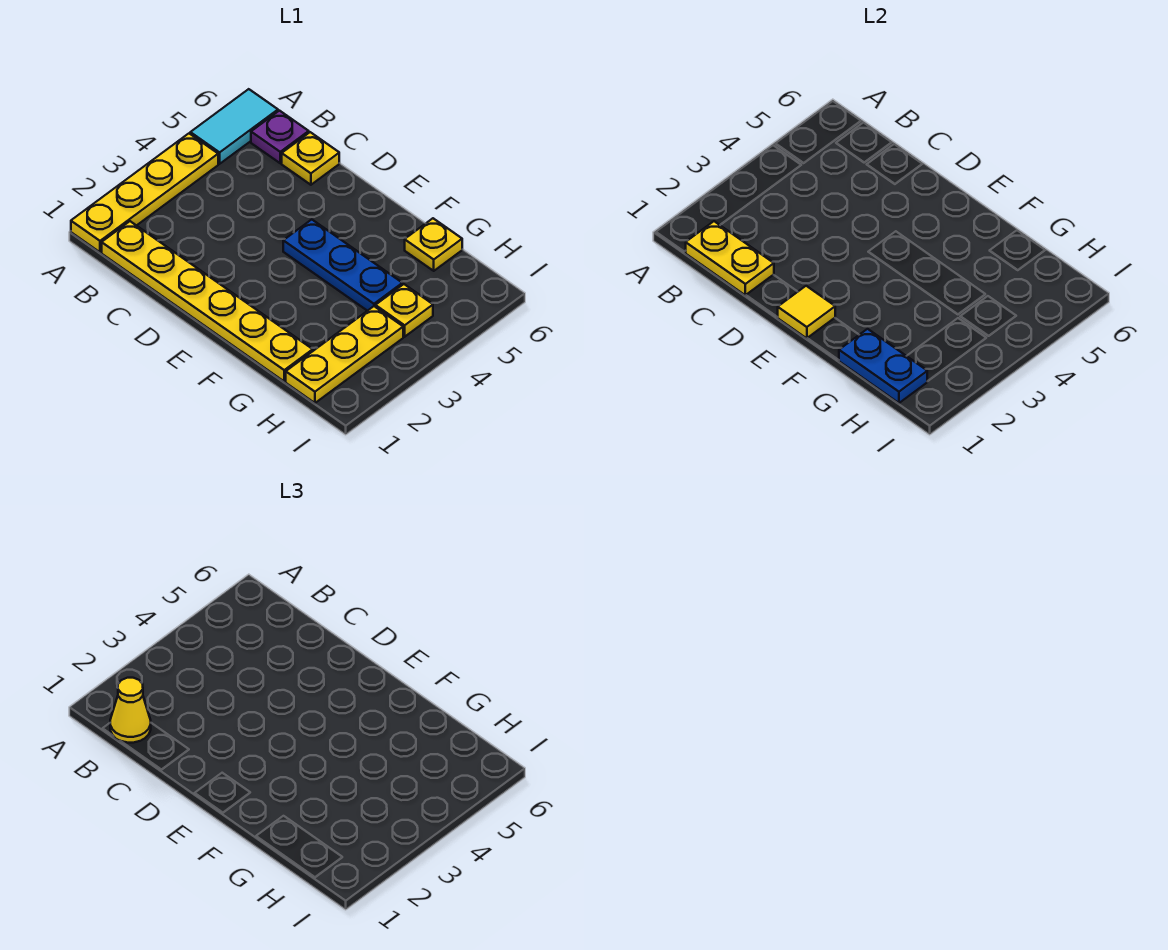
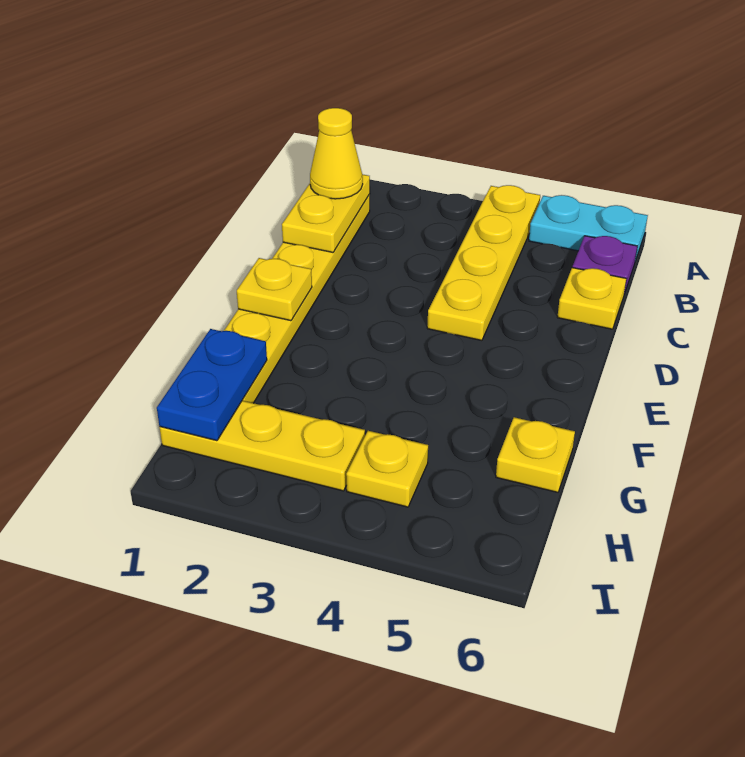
yellow plate A1:A4 level 1 -> yellow plate A4:D4 level 1
cyan tile A5:A6 level 1 -> cyan plate A5:A6 level 1
yellow tile E1 level 2 -> yellow plate E1 level 2
blue plate E4:G4 level 1 -> none

